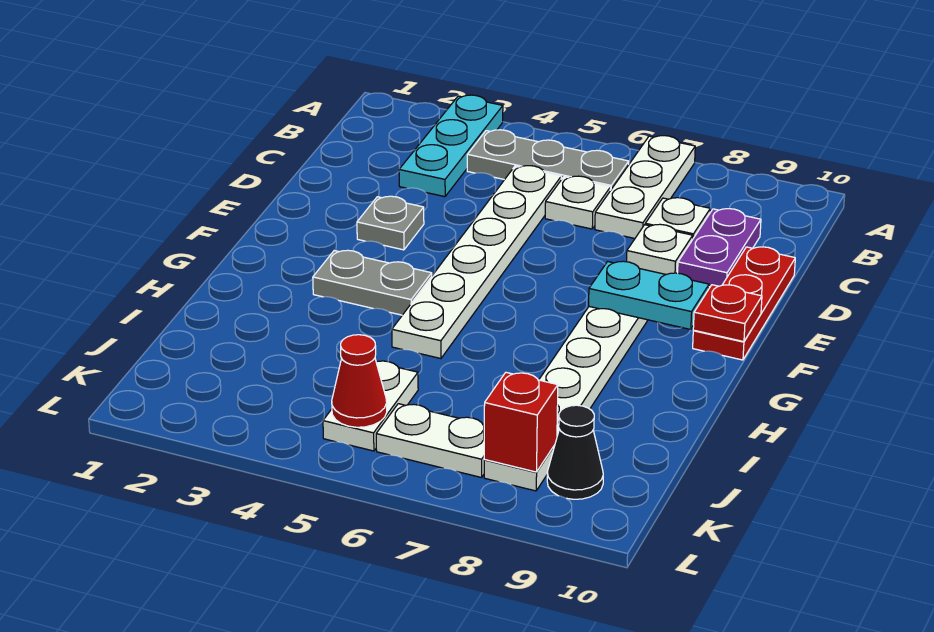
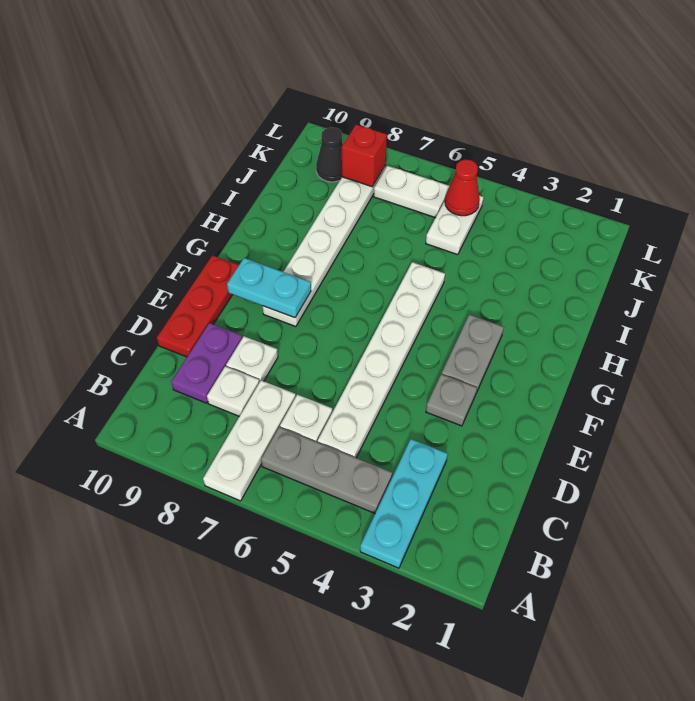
red plate F10 level 2 -> none
grey plate G3:G4 level 1 -> grey plate F3:G3 level 1

